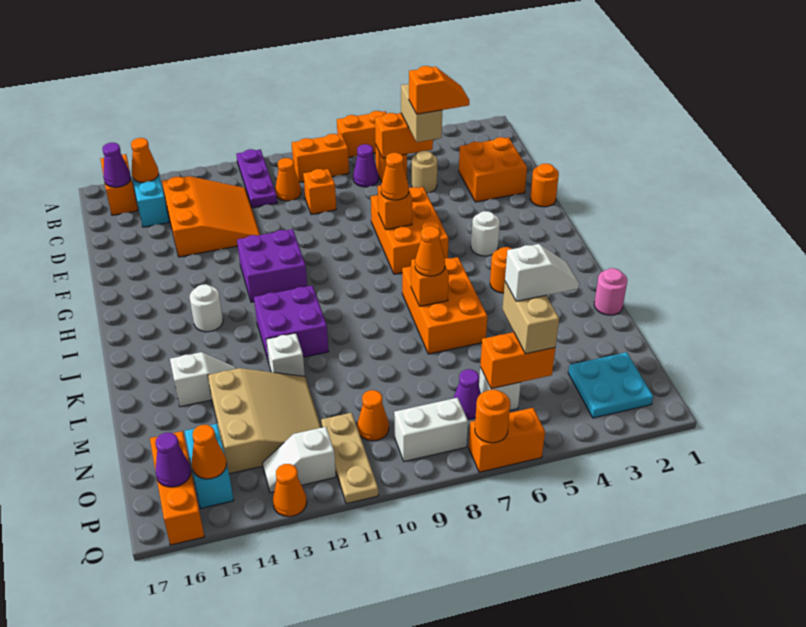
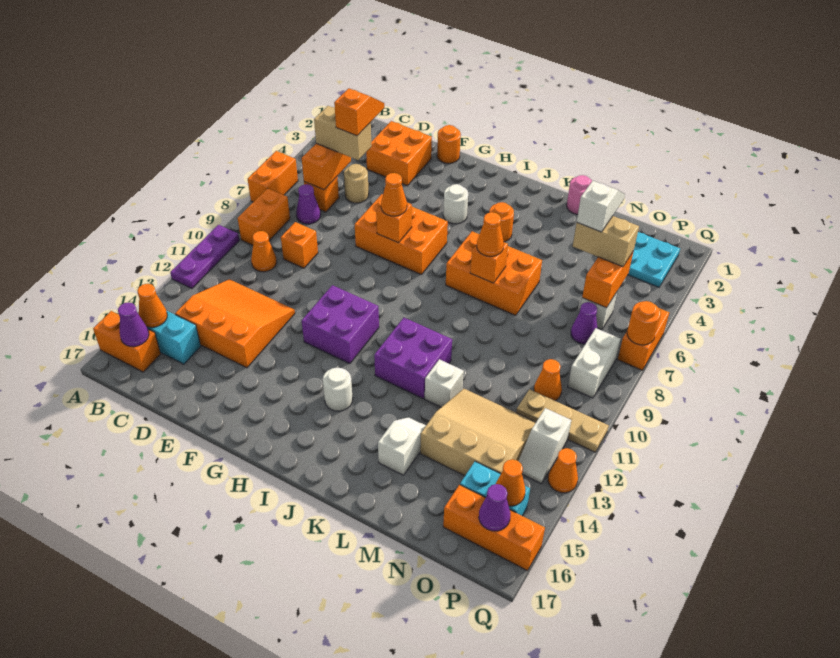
purple plate A11:C11 level 1 -> purple plate A10:A12 level 1

